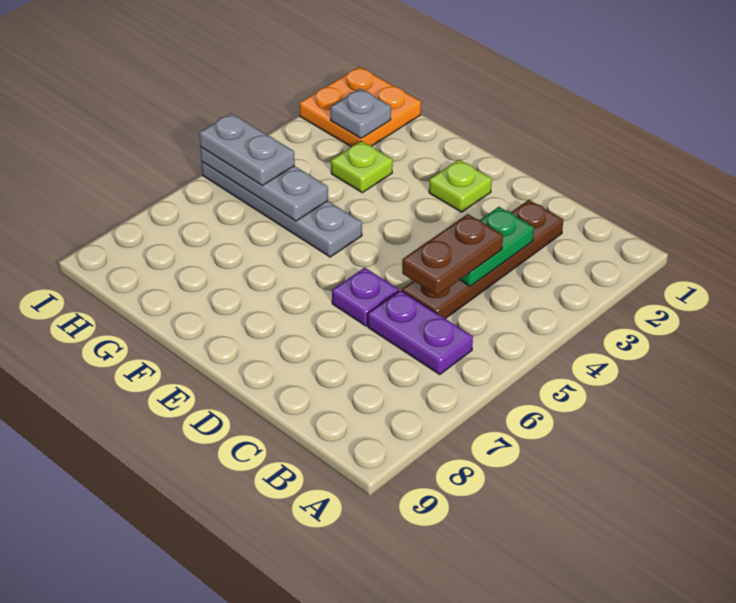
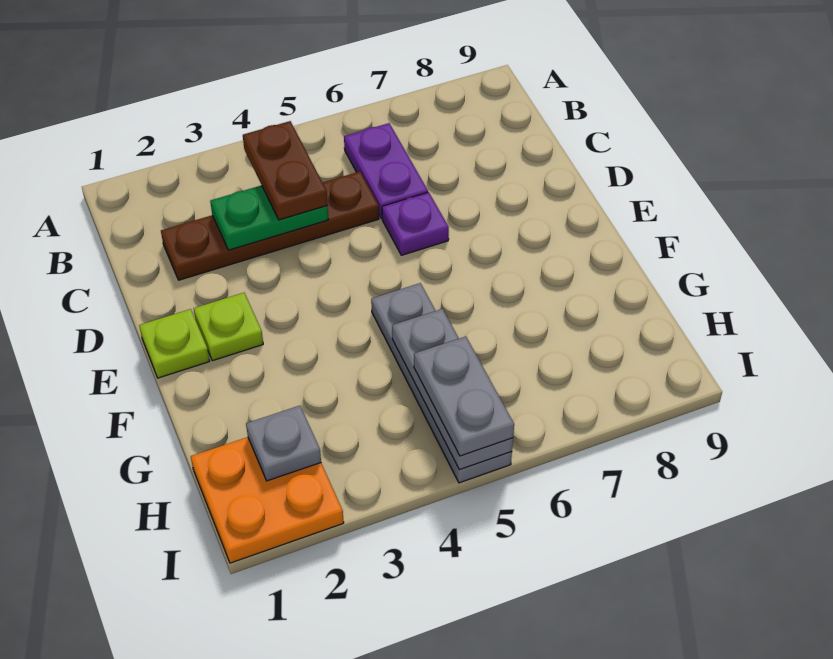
brown plate C4:C5 level 3 -> brown plate B4:C4 level 3
lime plate G3 level 1 -> lime plate E1 level 1

